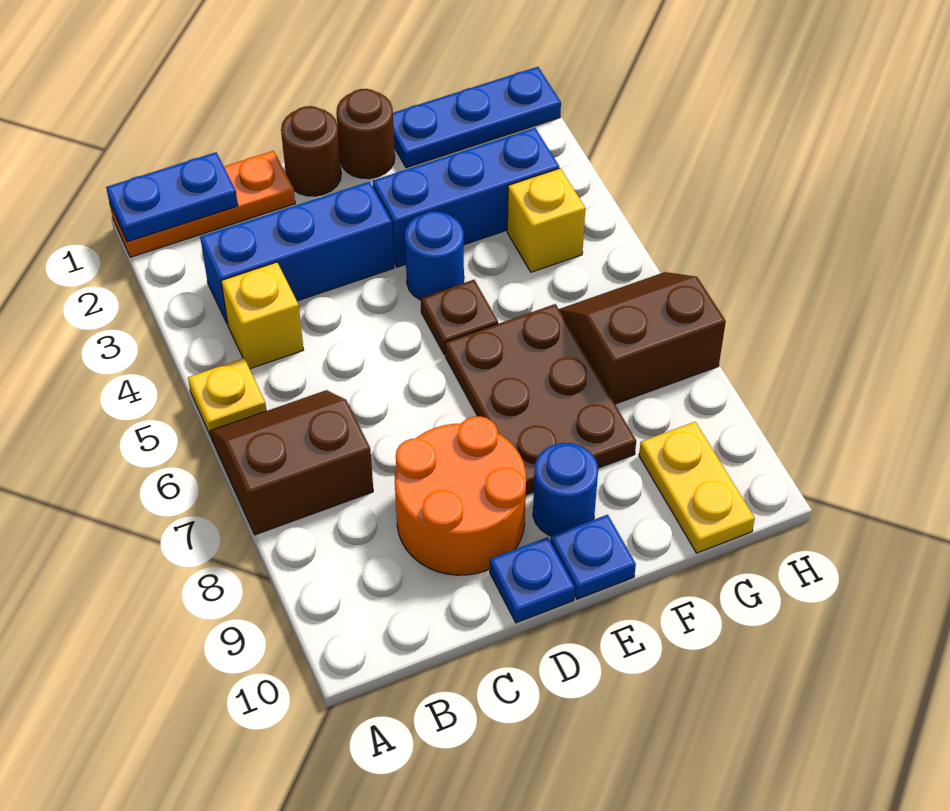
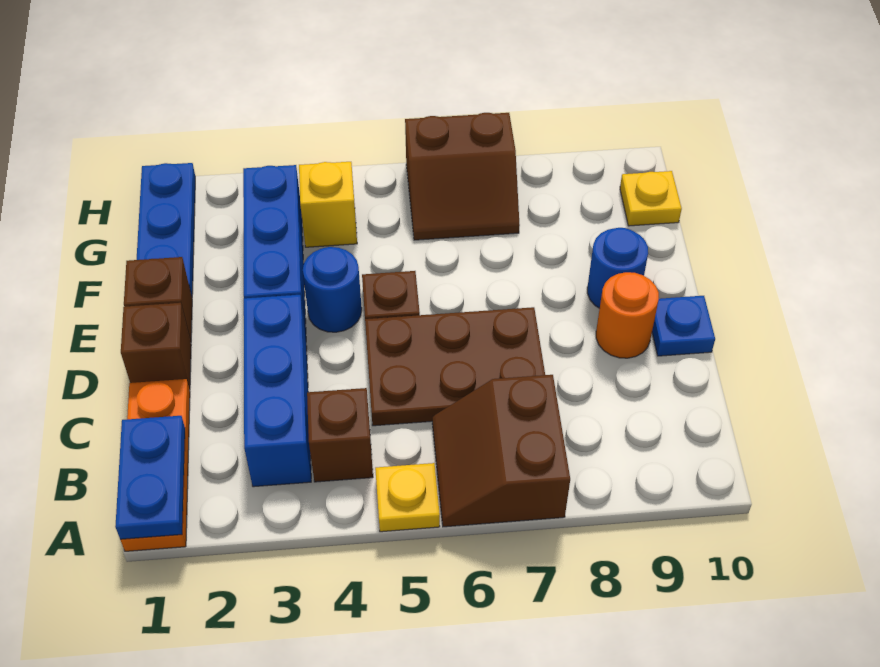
yellow brick B4 level 1 -> brown brick B4 level 1
orange round brick C8:D9 level 1 -> orange round brick D9 level 1
brown round brick D1 level 1 -> brown brick D1 level 1
brown round brick E1 level 1 -> brown brick E1 level 1
brown plate E6:F8 level 1 -> brown plate C5:D7 level 1
blue plate E10 level 1 -> none
brown slope G6:H7 level 1 top 7 -> brown slope G6:H7 level 1 top H
yellow plate G9:G10 level 1 -> yellow plate G10 level 1

